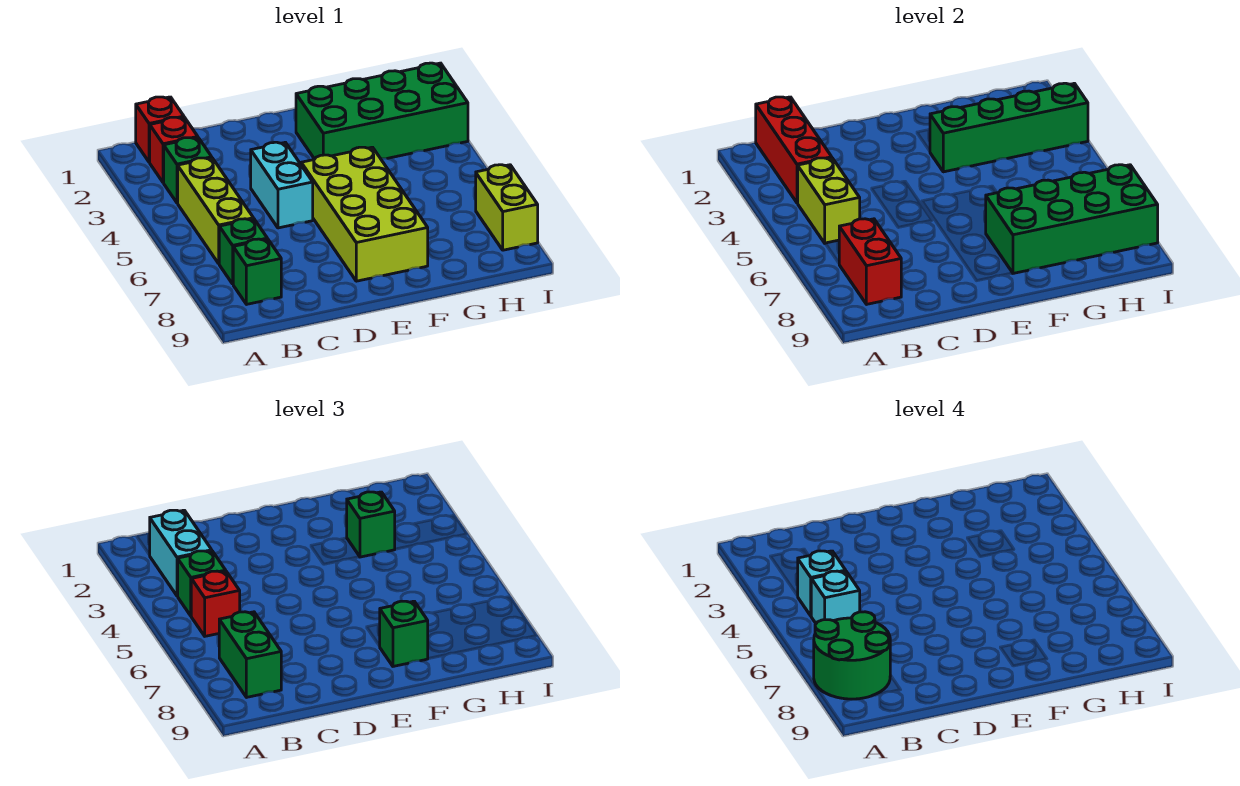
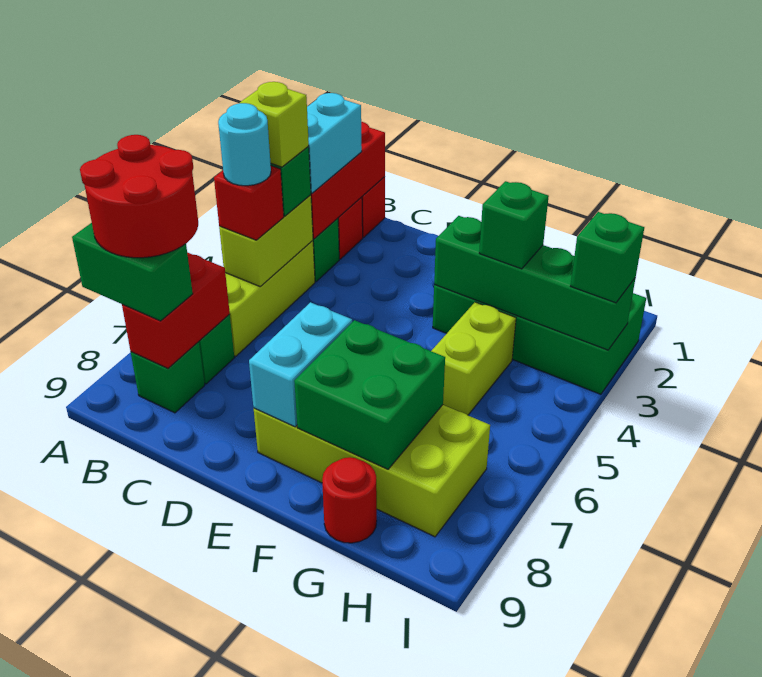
green round brick A7:B8 level 4 -> red round brick A7:B8 level 4
cyan brick B4 level 4 -> lime brick B4 level 4
cyan brick B5 level 4 -> cyan round brick B5 level 4
green brick B7:B8 level 3 -> green brick A8:B8 level 3
cyan brick D4:D5 level 1 -> cyan brick E7:E8 level 2
lime brick E5:F8 level 1 -> lime brick E7:H8 level 1
green brick F7:I8 level 2 -> green brick F7:G8 level 2
green brick F8 level 3 -> green brick I3 level 3
none -> red round brick G9 level 1
lime brick I7:I8 level 1 -> lime brick G4:G5 level 1

